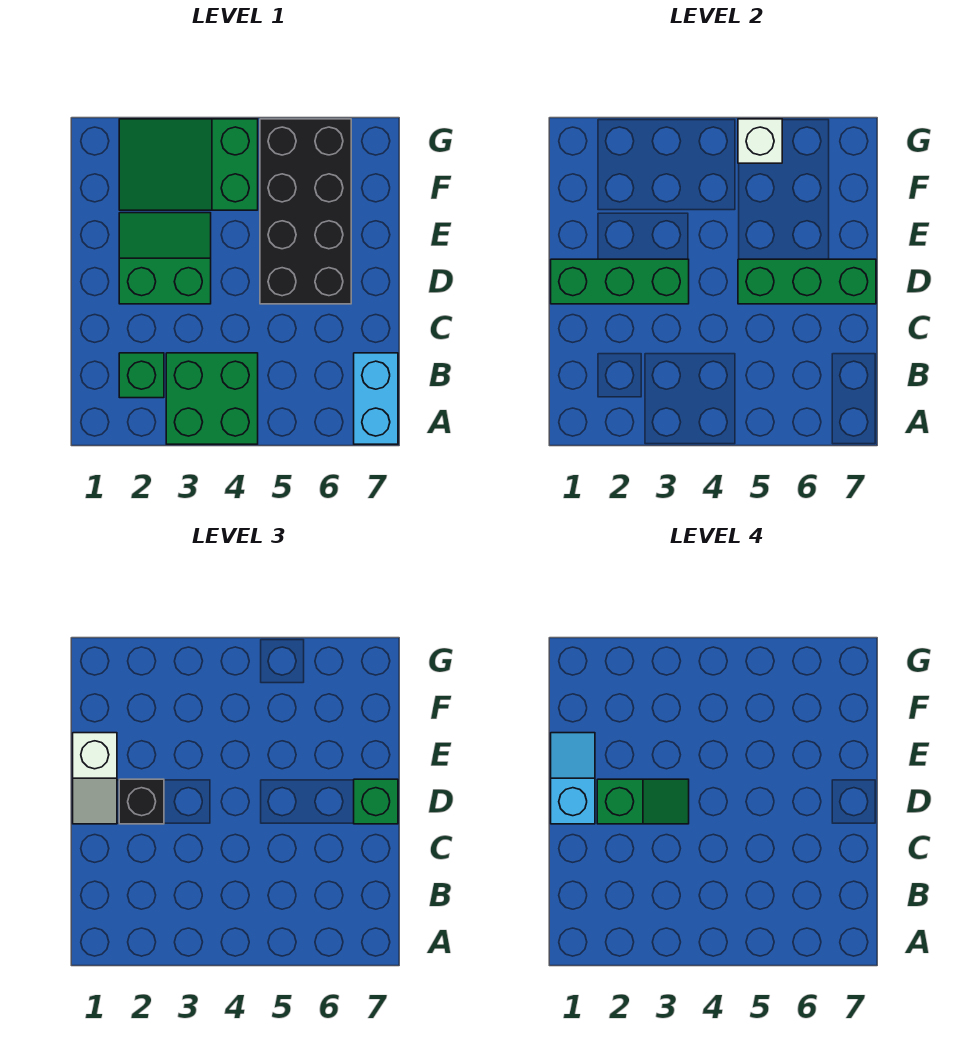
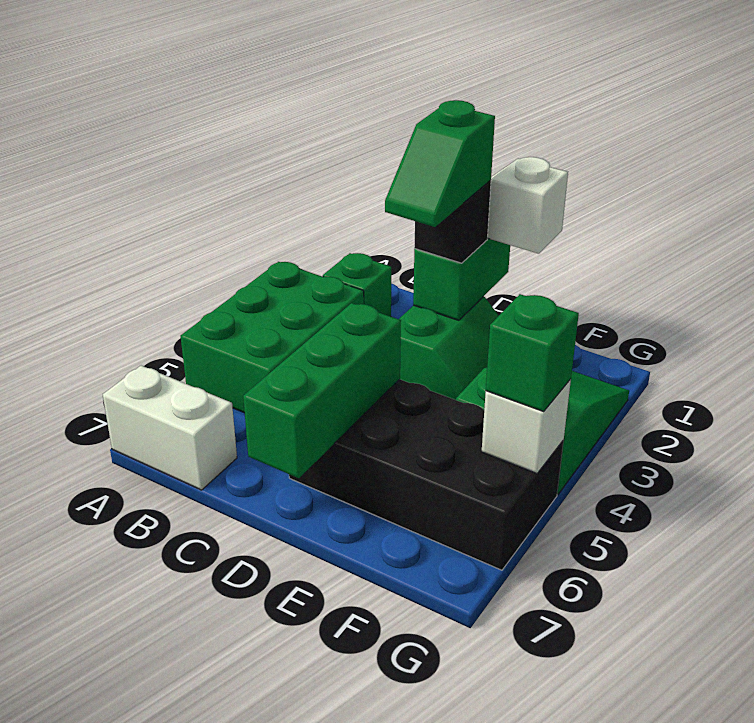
green brick A3:B4 level 1 -> green brick A3:B5 level 1
cyan brick A7:B7 level 1 -> white brick A7:B7 level 1
green brick D1:D3 level 2 -> green brick D1:D2 level 2
cyan slope D1:E1 level 4 top D -> none
green brick D7 level 3 -> green brick G5 level 3

